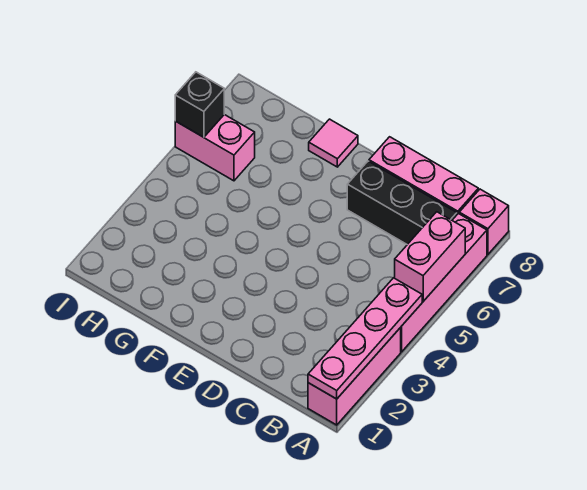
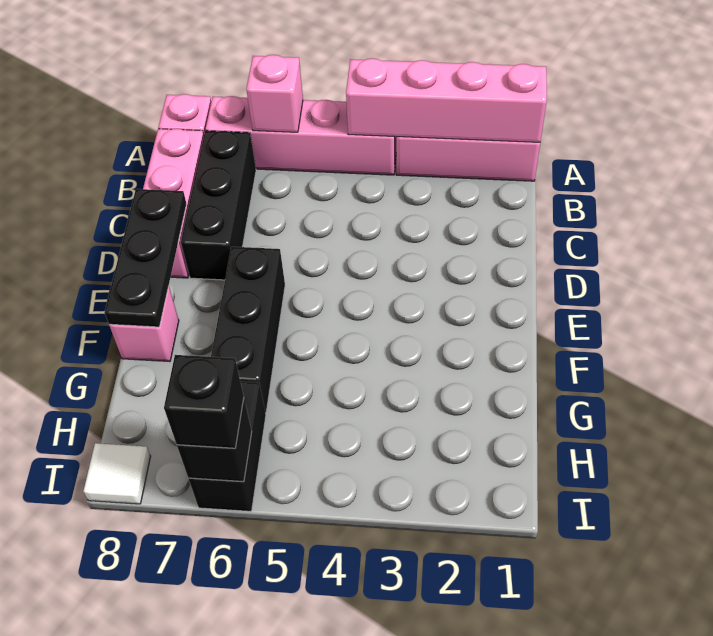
pink plate A1:A4 level 2 -> pink brick A1:A4 level 2
pink brick A5:A6 level 2 -> pink brick A6 level 2
none -> black plate D8:F8 level 2
none -> black brick E6:G6 level 1
pink tile F8 level 1 -> pink brick F8 level 1
pink brick H6:I6 level 1 -> black brick H6:I6 level 1
none -> black brick I6 level 3
none -> white tile I8 level 1

